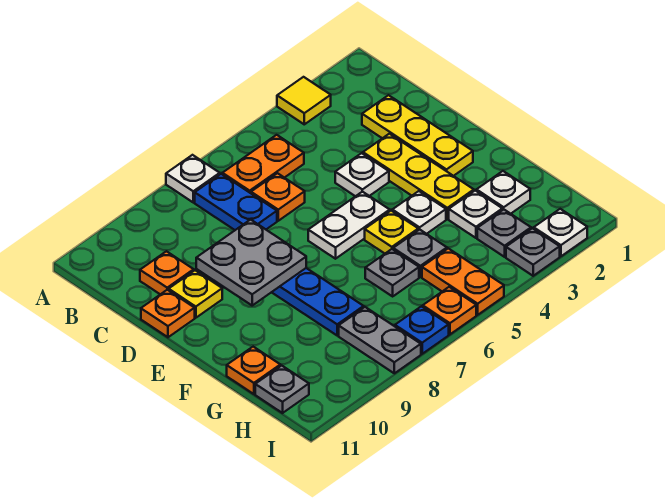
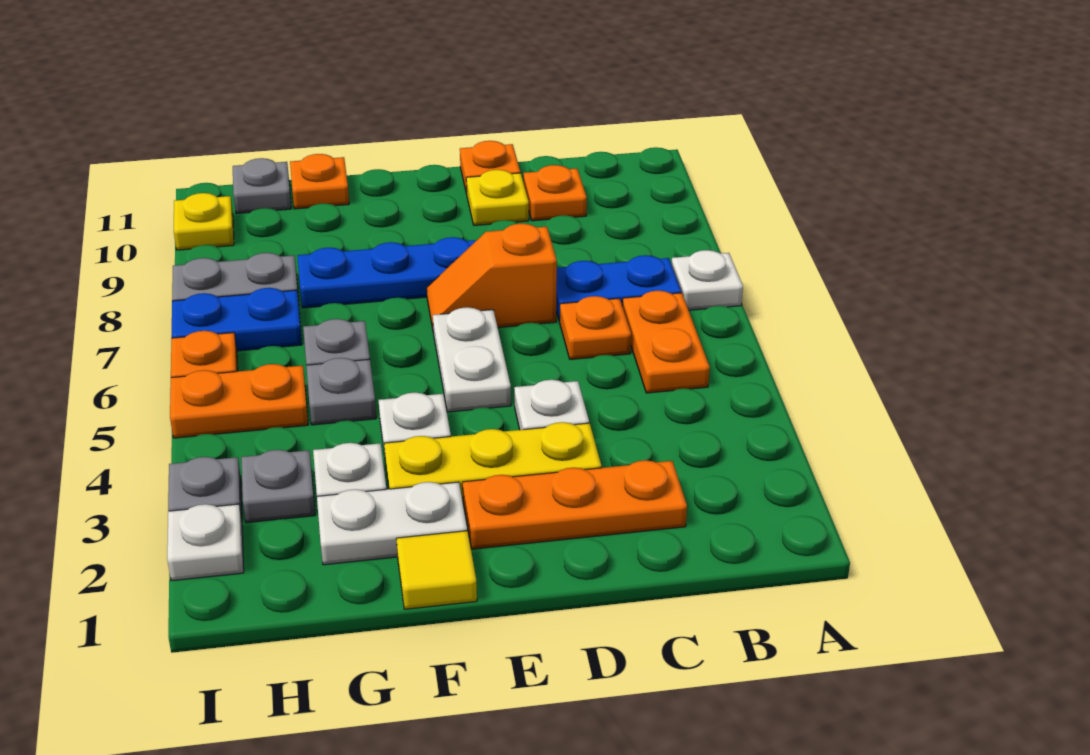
yellow tile A3 level 1 -> yellow tile F1 level 1
yellow plate C2:E2 level 1 -> orange plate C2:E2 level 1
none -> orange slope D7:E7 level 1 top D
grey plate D8:E9 level 2 -> none
yellow plate F5 level 1 -> yellow plate I10 level 1
white plate G2 level 1 -> white plate F2:G2 level 1
blue plate I7 level 1 -> blue plate H7:I7 level 1

